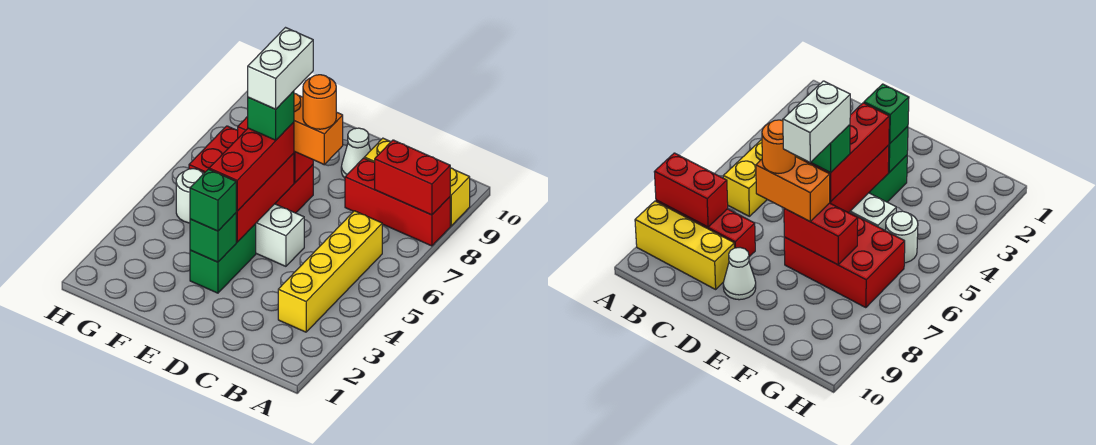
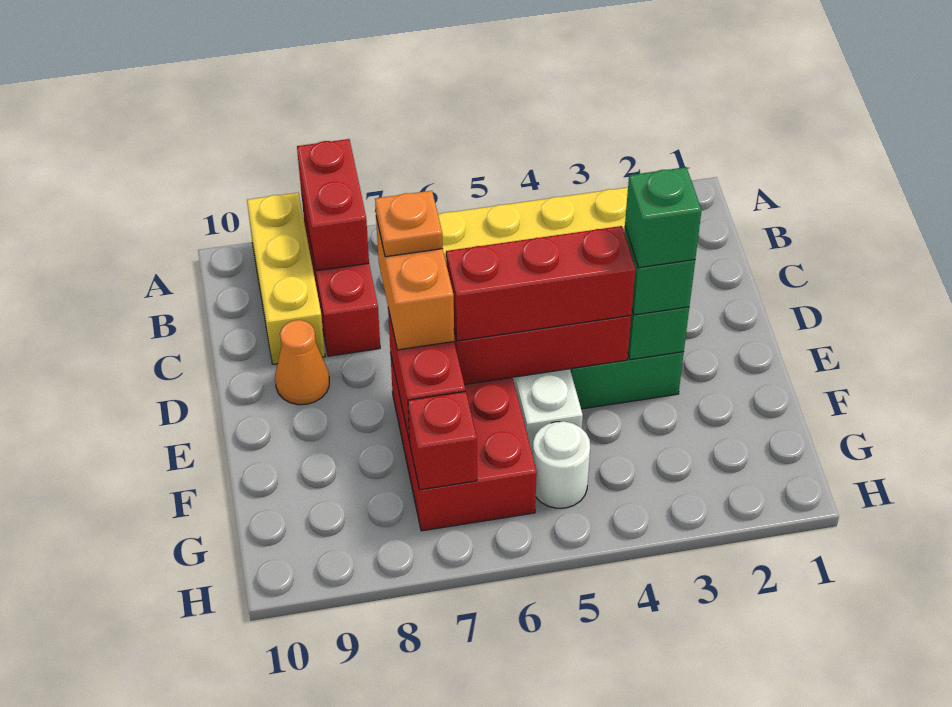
orange round brick D7 level 4 -> orange plate D7 level 4
white cone D9 level 1 -> orange cone D9 level 1
green brick E6 level 4 -> green brick E3 level 4
white brick E6:E7 level 5 -> none
none -> red brick G7 level 2

